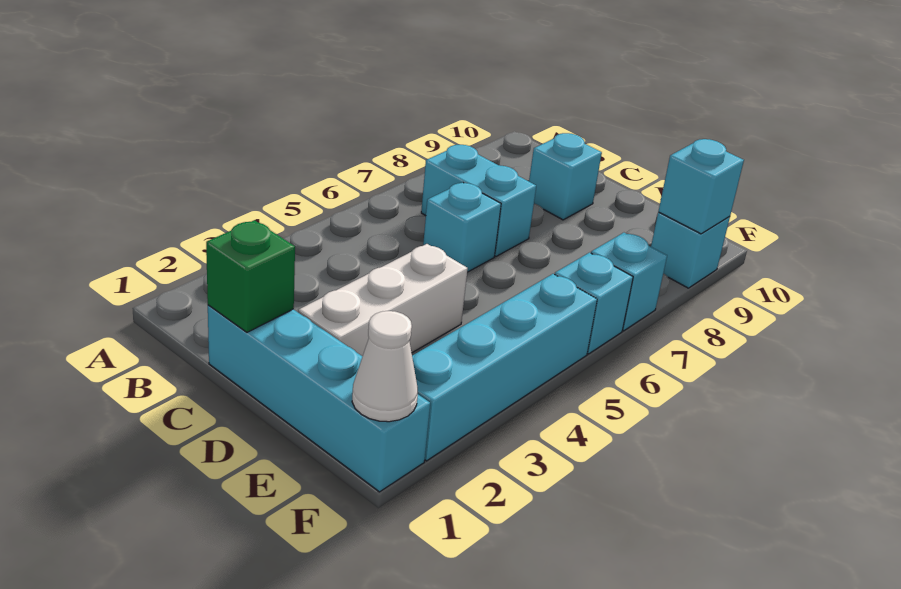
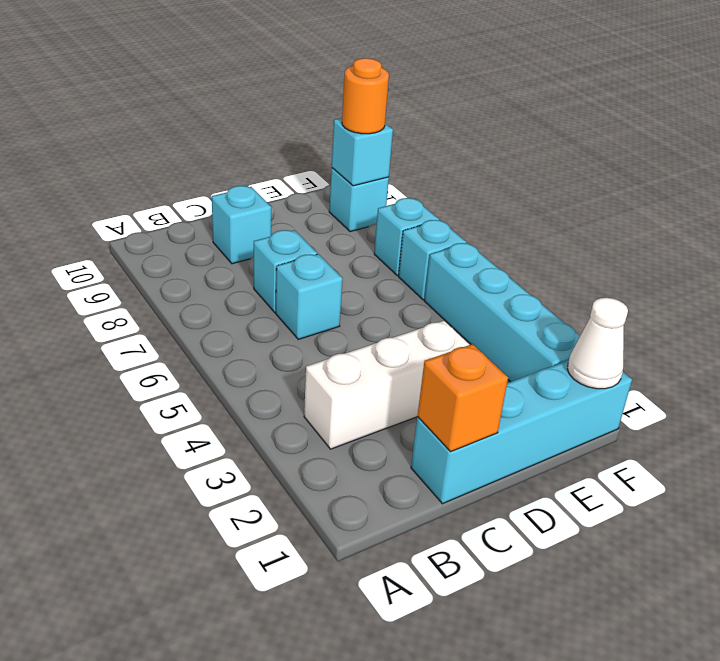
cyan brick B7:C7 level 1 -> cyan brick C7 level 1
green brick C1 level 2 -> orange brick C1 level 2
white brick D2:D4 level 1 -> white brick B3:D3 level 1
none -> orange round brick F9 level 3

